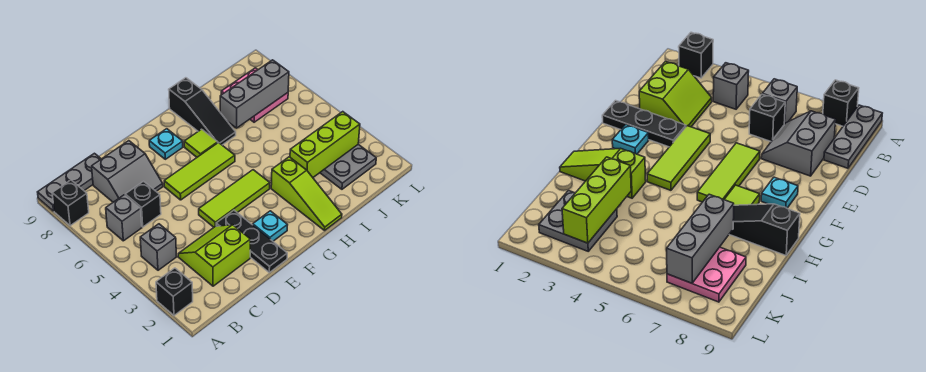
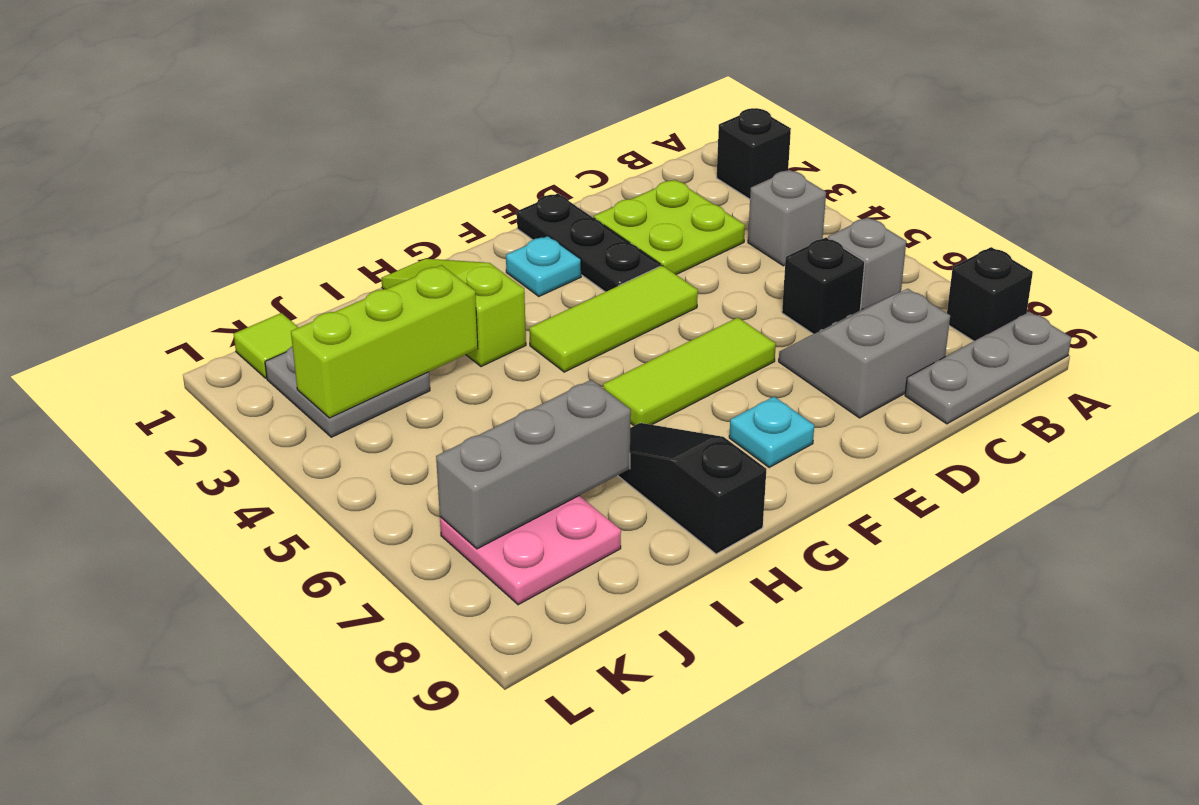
lime slope C2:D3 level 1 top 2 -> lime plate C2:D3 level 1
lime tile G7 level 1 -> lime tile K1 level 1

